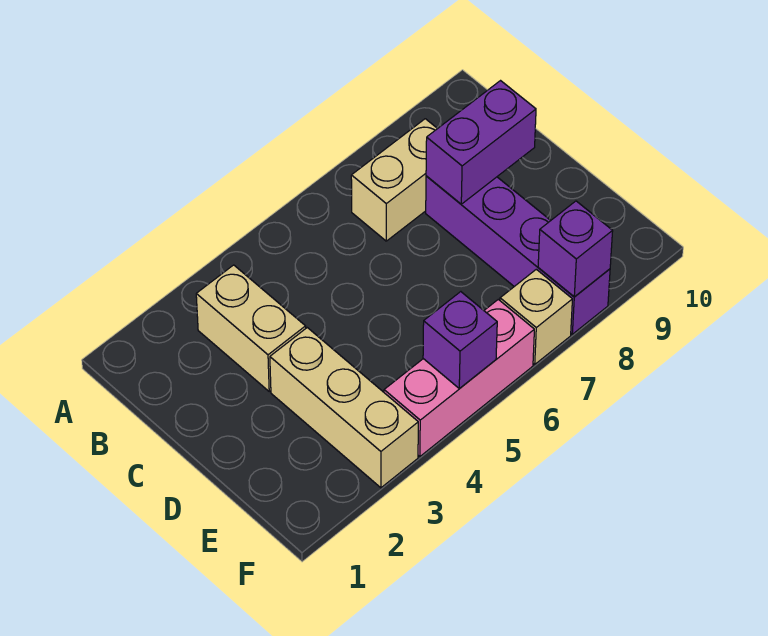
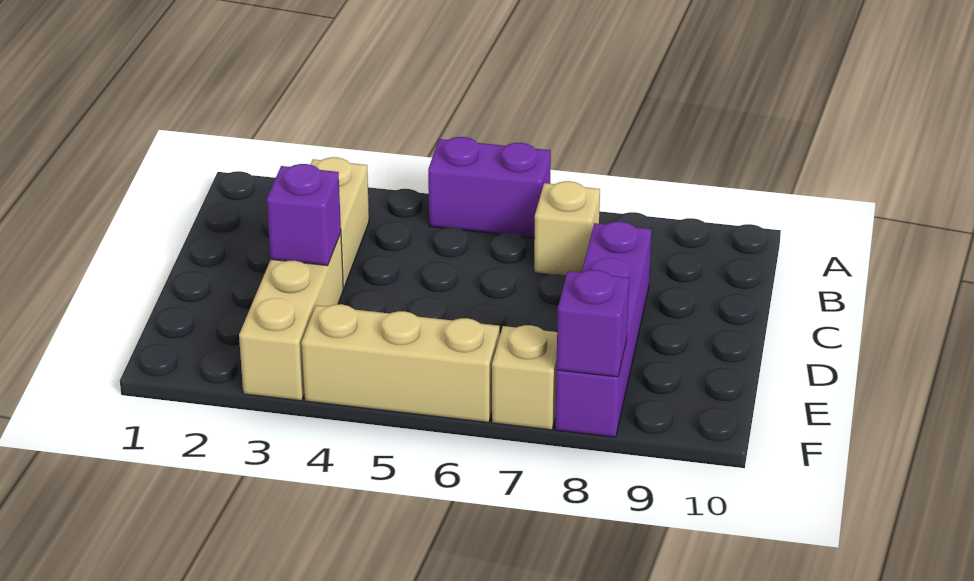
tan brick B7:B8 level 1 -> tan brick B7 level 1
purple brick C8:C9 level 2 -> purple brick A5:A6 level 1
pink brick F4:F6 level 1 -> tan brick F4:F6 level 1
purple brick F5 level 2 -> purple brick D3 level 2

